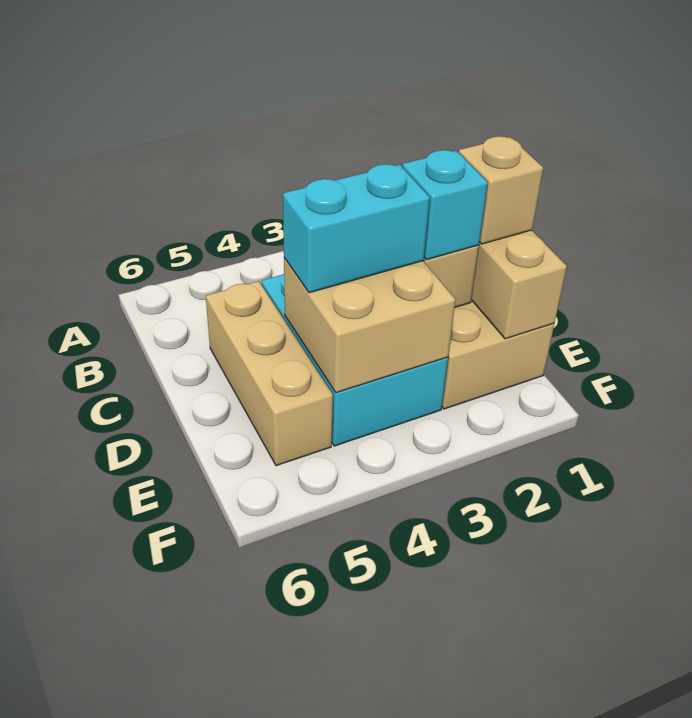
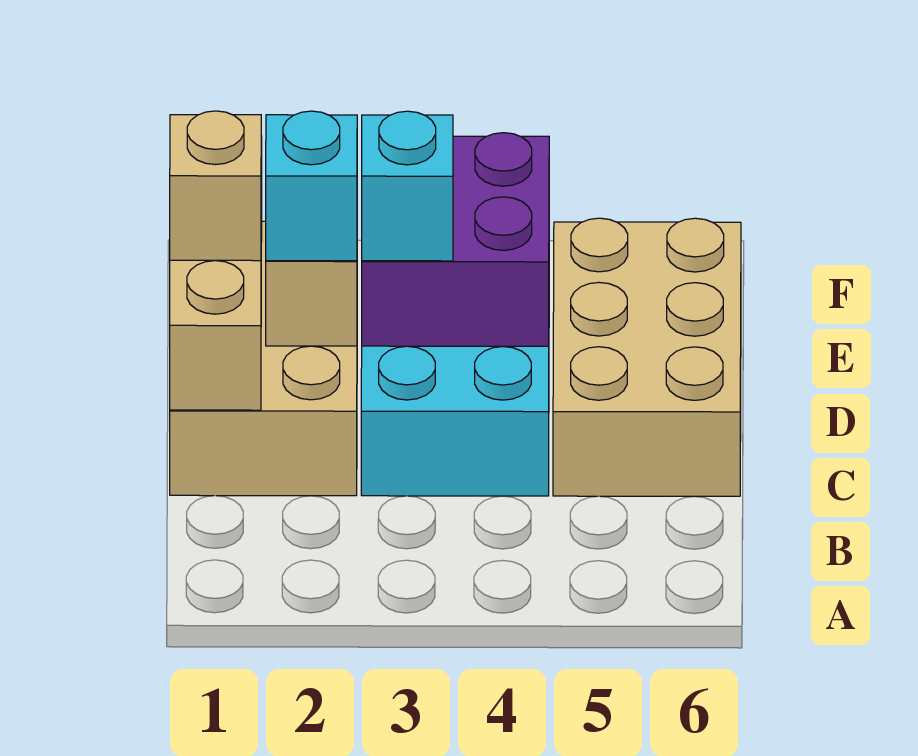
tan brick C5:E5 level 1 -> tan brick C5:E6 level 1
tan brick D3:E4 level 2 -> purple brick D3:E4 level 2
cyan brick D3:D4 level 3 -> cyan brick D3 level 3

